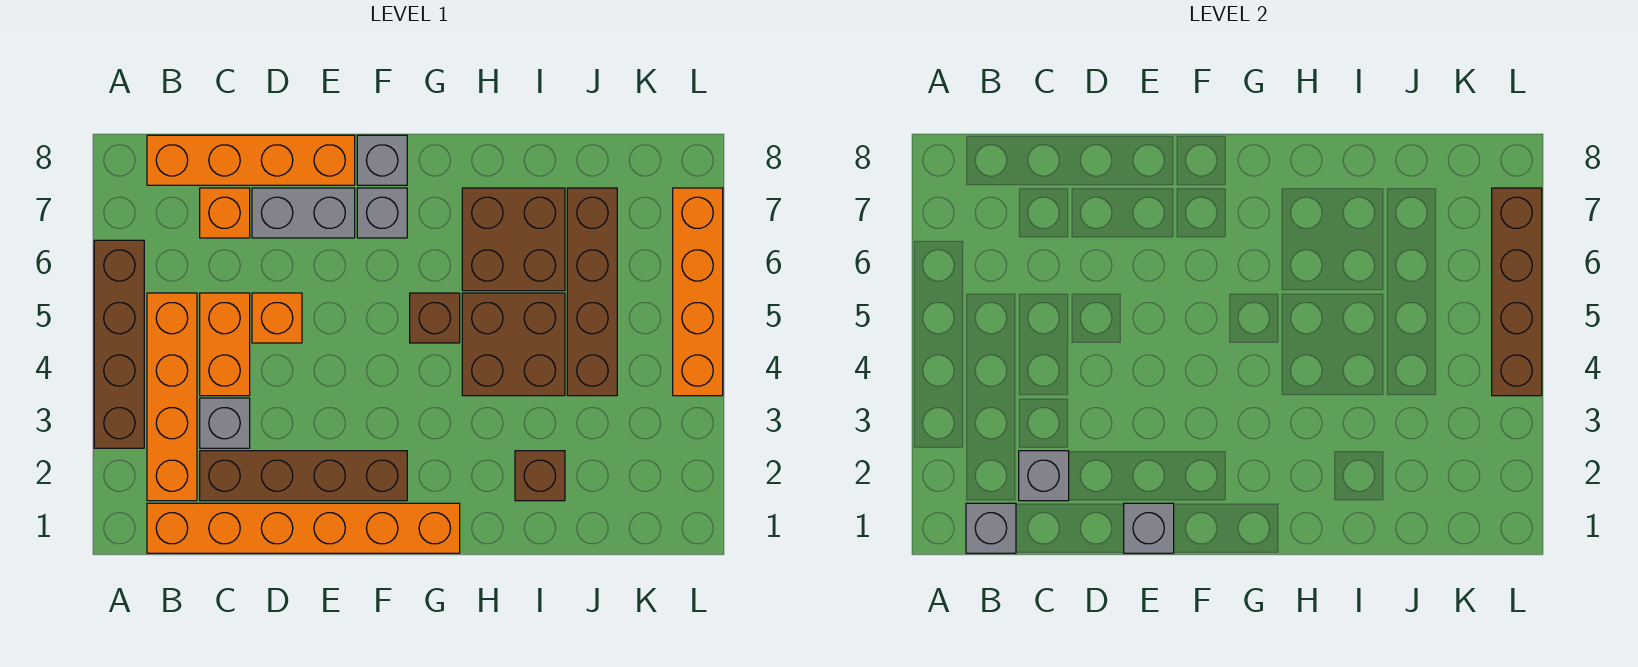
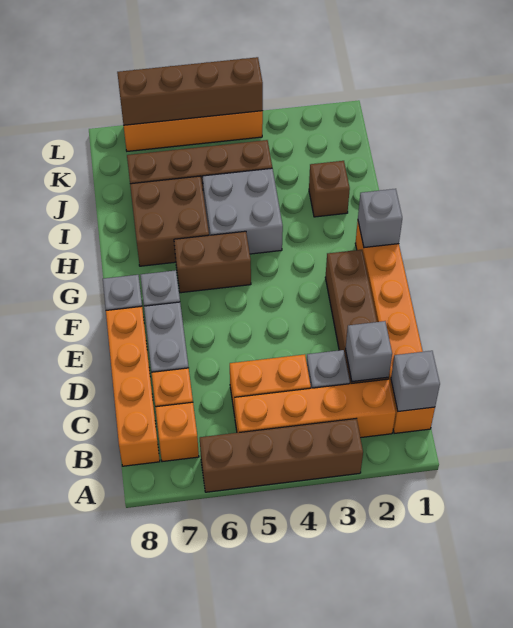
orange brick D5 level 1 -> orange brick B7 level 1
grey brick E1 level 2 -> grey brick G1 level 2
brown brick G5 level 1 -> brown brick G5:G6 level 1
brown brick H4:I5 level 1 -> grey brick H4:I5 level 1

